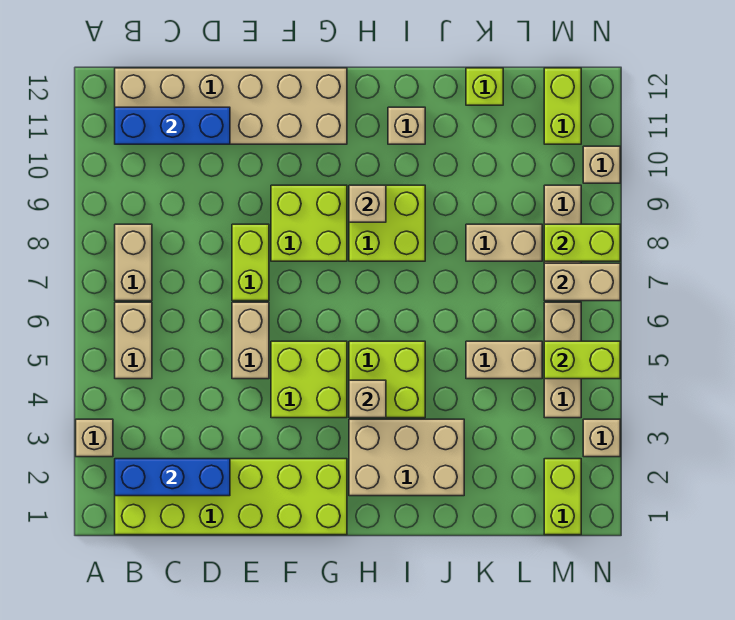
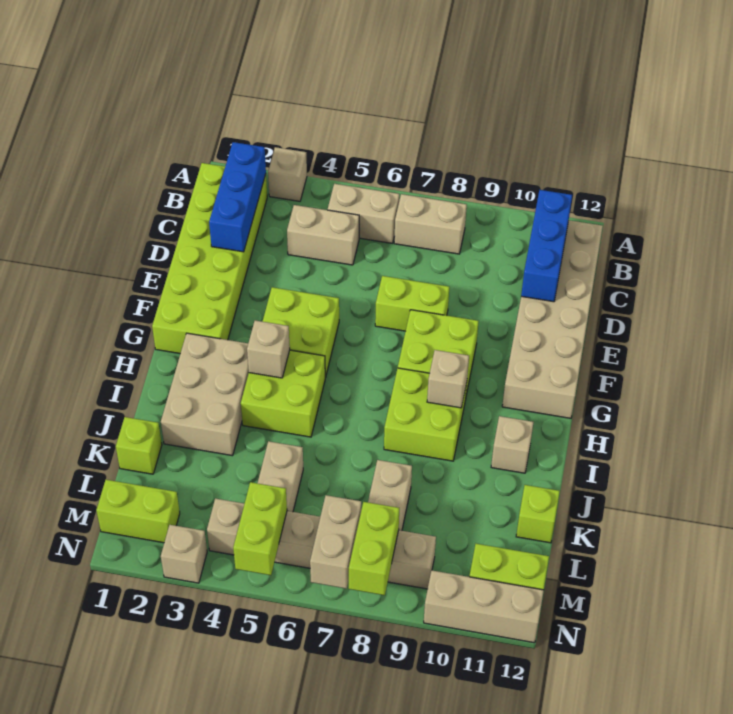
tan brick E5:E6 level 1 -> tan brick C4:C5 level 1
none -> lime brick K1 level 1
tan brick N10 level 1 -> tan brick N10:N12 level 1

